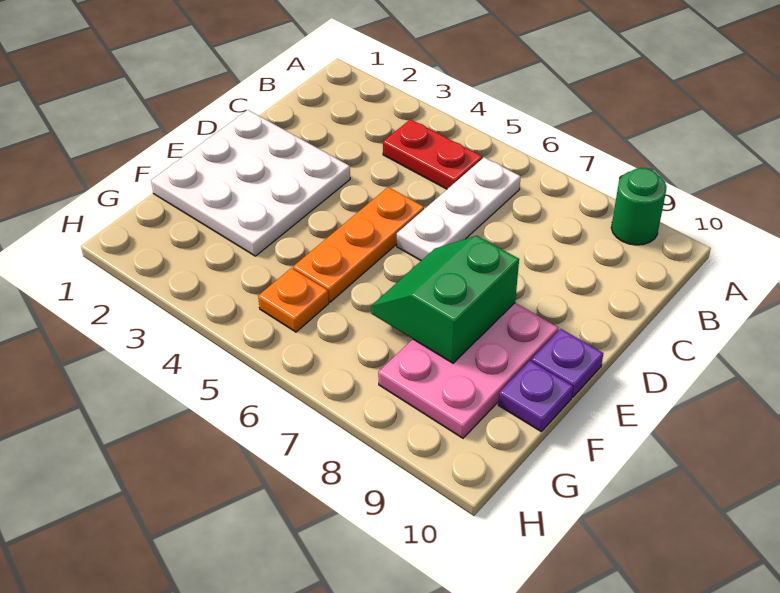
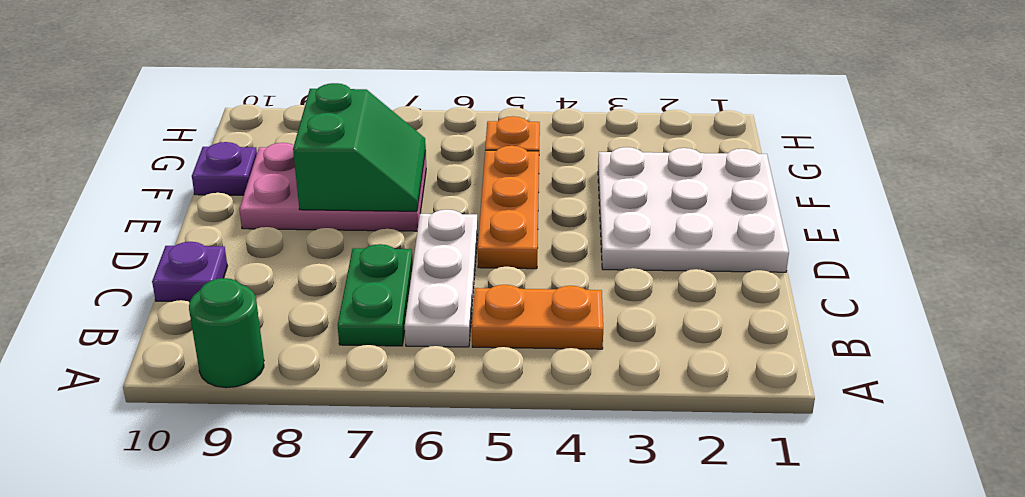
red plate B4:B5 level 1 -> orange plate B4:B5 level 1
none -> green plate B7:C7 level 1
pink plate E8:G9 level 1 -> pink plate E7:F9 level 1
purple plate E10 level 1 -> purple plate C10 level 1

